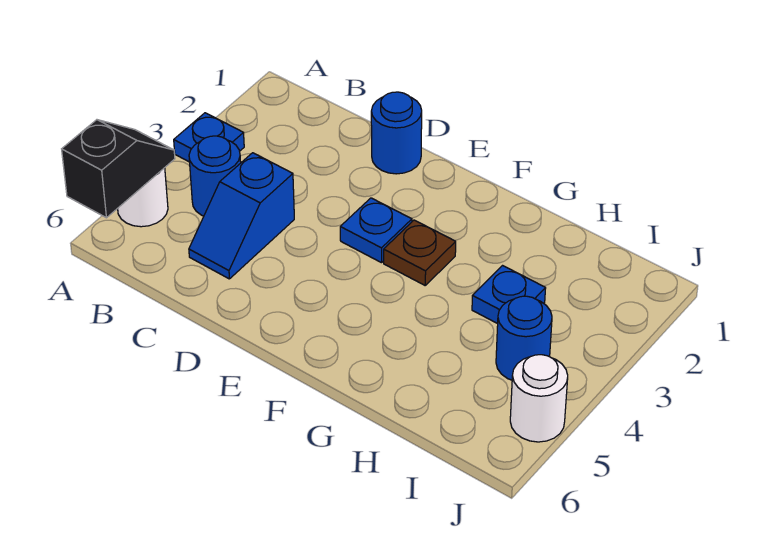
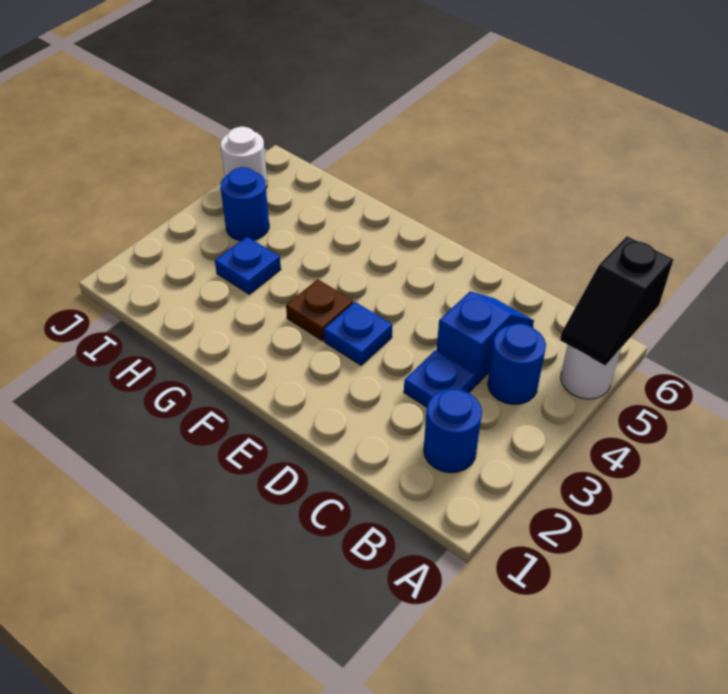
blue plate A3 level 1 -> blue plate C3 level 1
blue round brick D1 level 1 -> blue round brick B2 level 1

